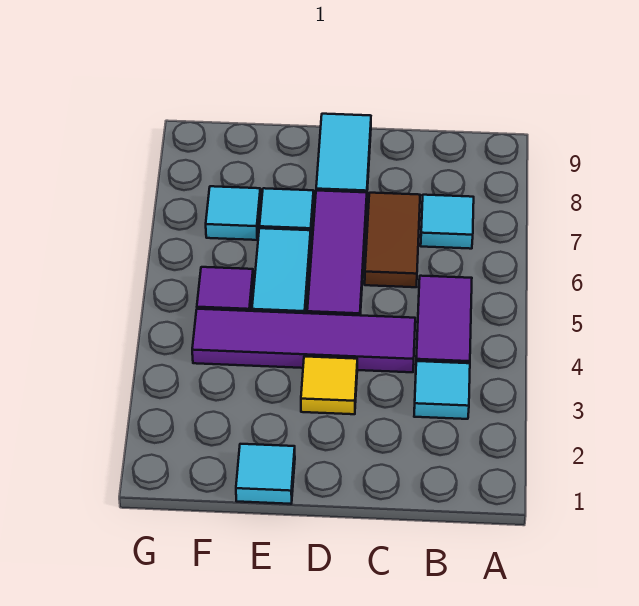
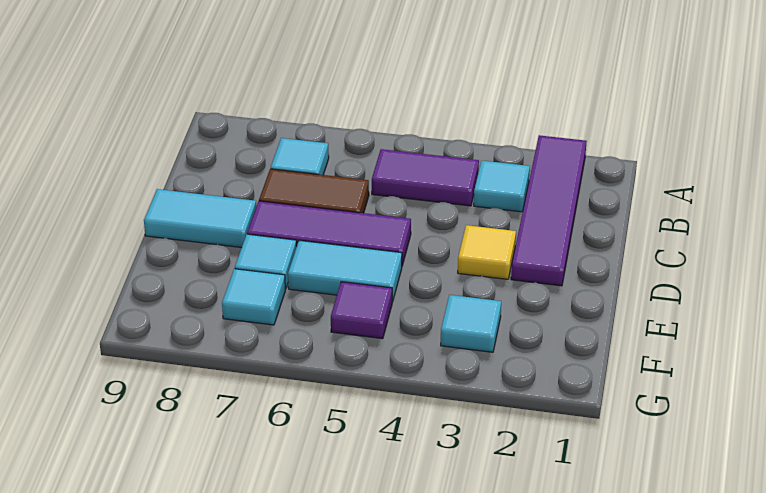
purple tile C4:F4 level 1 -> purple tile A2:D2 level 1
cyan tile E1 level 1 -> cyan tile F3 level 1

